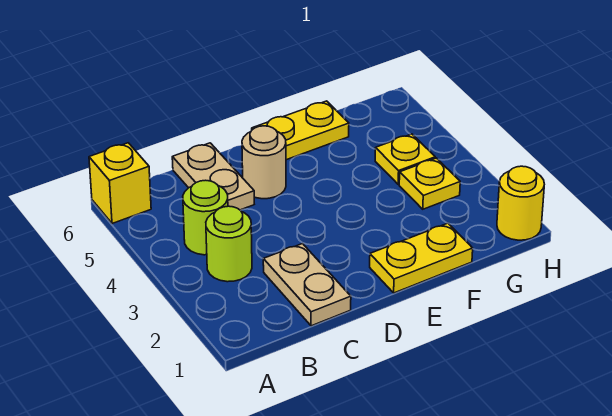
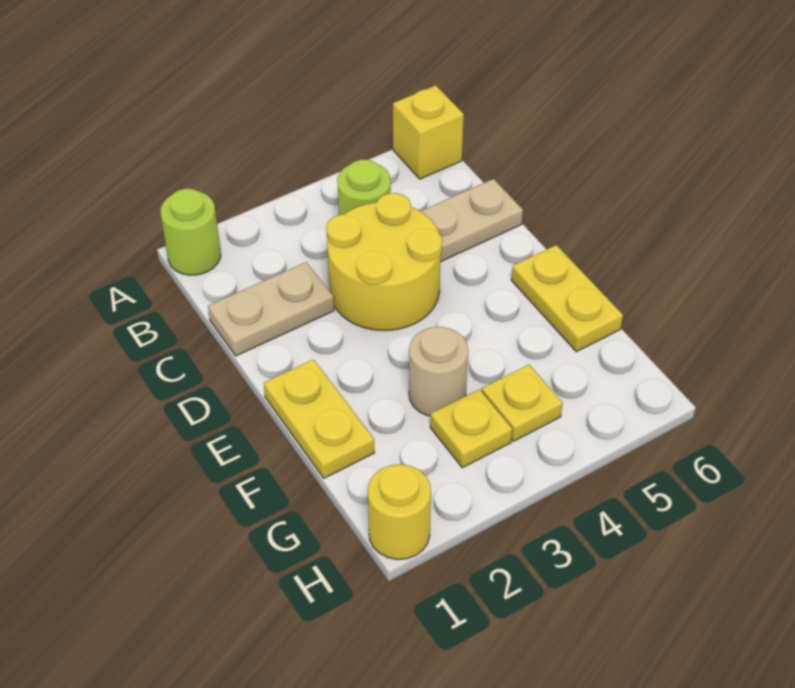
lime round brick B3 level 1 -> lime round brick A1 level 1
none -> yellow round brick C3:D4 level 1
tan round brick D5 level 1 -> tan round brick F3 level 1

